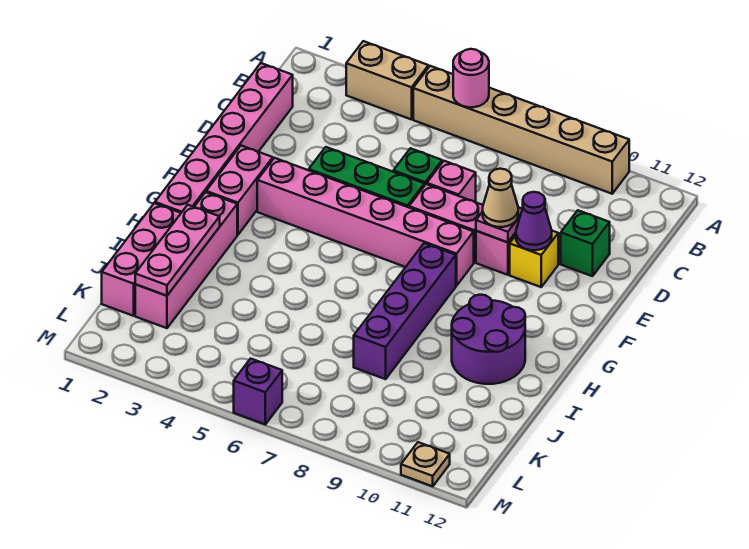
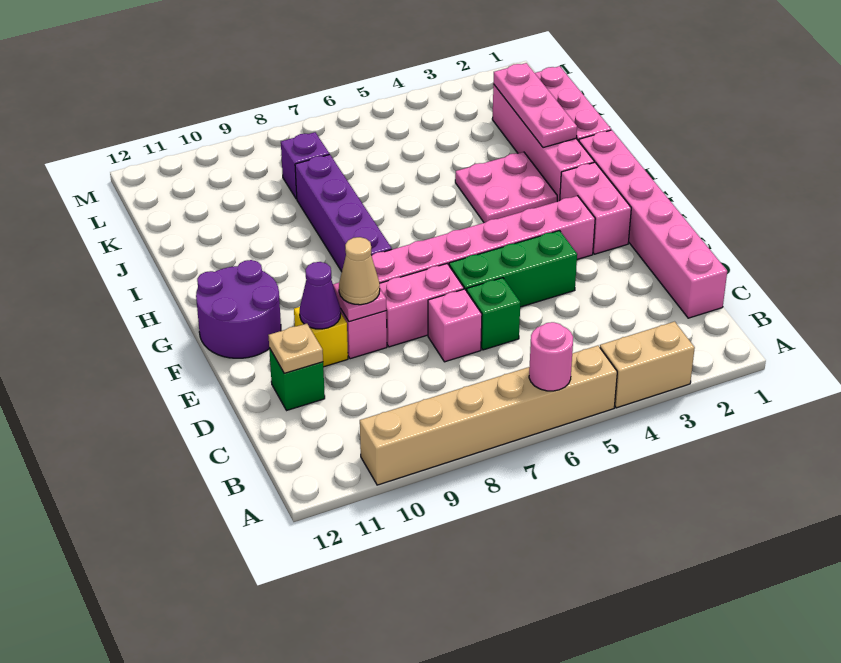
none -> pink plate H3:I4 level 1
purple round brick H10:I11 level 1 -> purple round brick F11:G12 level 1
purple brick M6 level 1 -> purple brick K8 level 1
tan plate M11 level 1 -> tan plate D11 level 2

